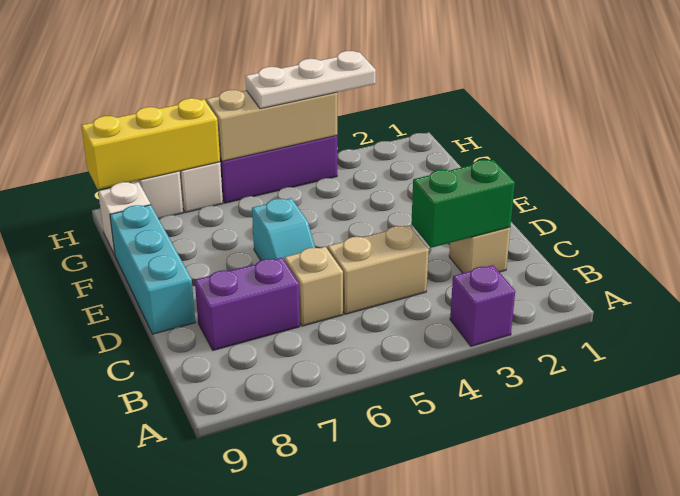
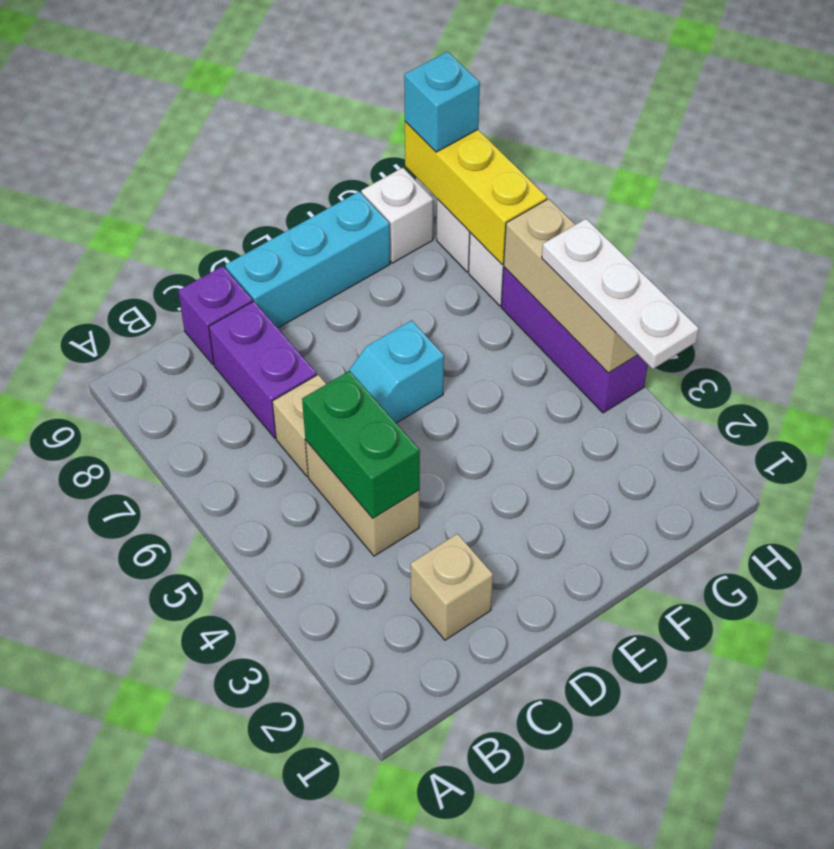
purple brick A3 level 1 -> purple brick C9 level 1
green brick C2:C3 level 2 -> green brick C4:C5 level 2
none -> cyan brick H9 level 3

